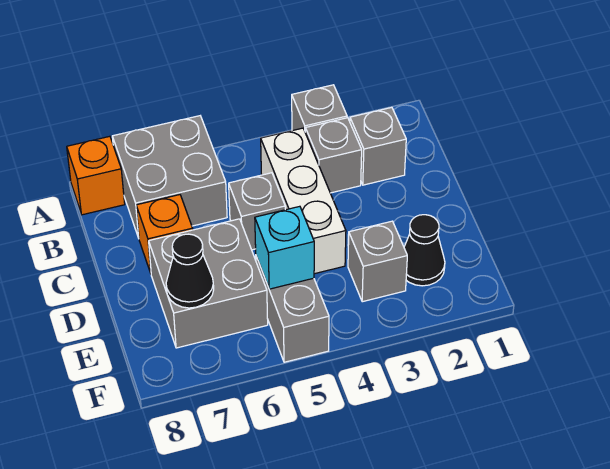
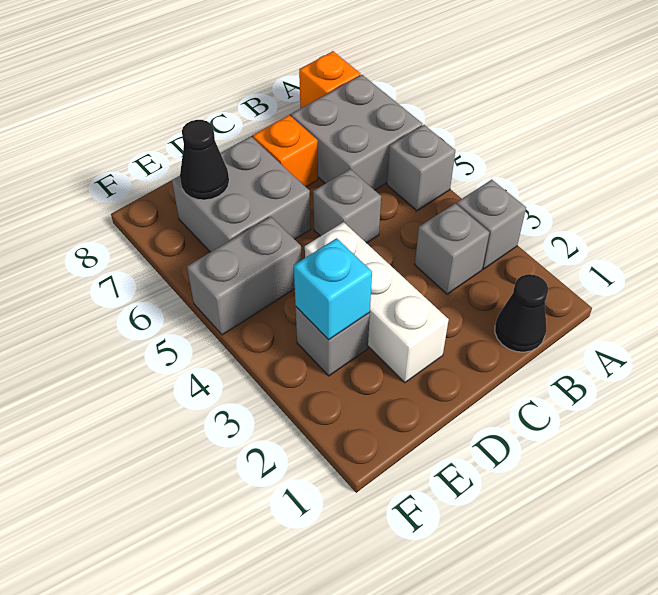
grey brick B2 level 1 -> grey brick A5 level 1
white brick B4:D4 level 1 -> white brick D2:D4 level 1
black cone E2 level 1 -> black cone B1 level 1
cyan brick E5 level 2 -> cyan brick E3 level 2

